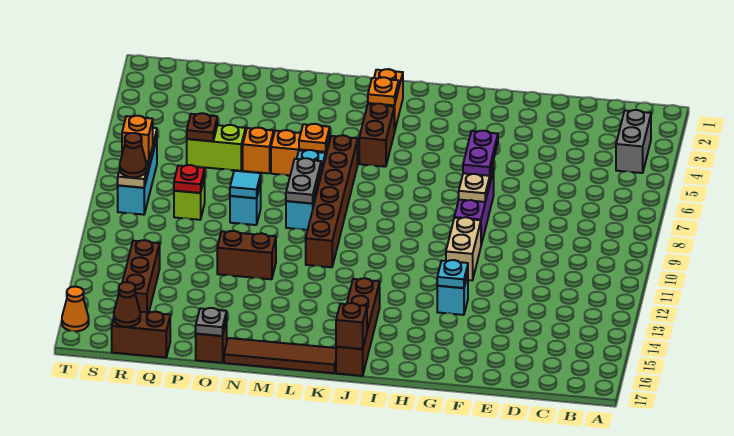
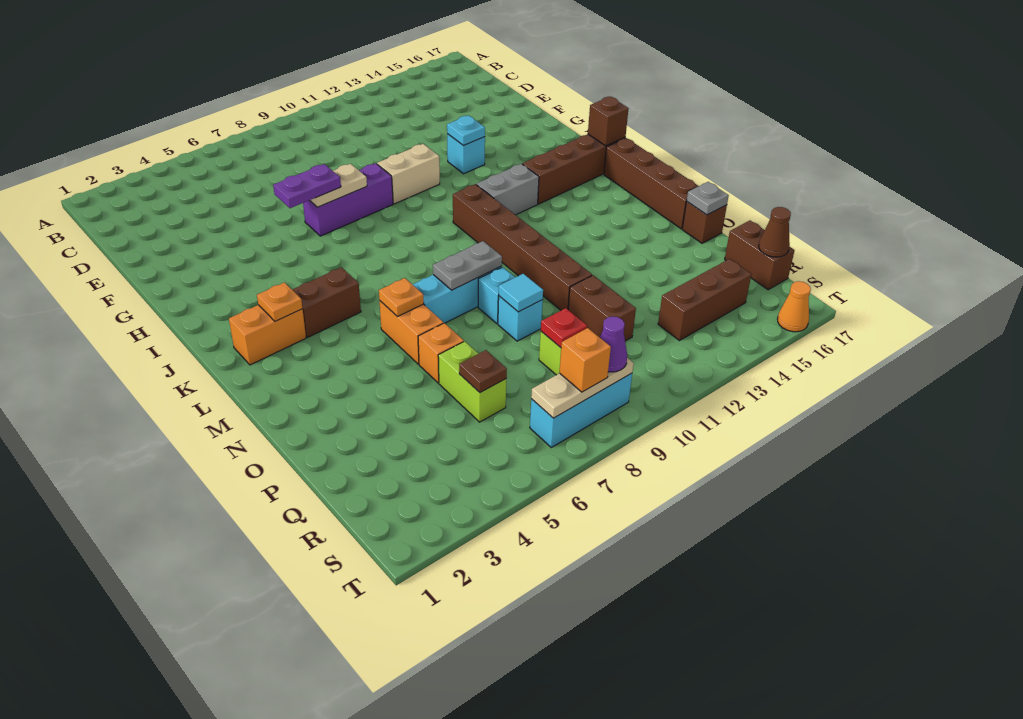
grey brick B3:B4 level 1 -> grey brick J12:J13 level 1
brown tile K17:N17 level 1 -> brown brick K17:N17 level 1
brown brick L6:L11 level 1 -> brown brick J11:O11 level 1
none -> cyan brick N9 level 1
brown brick N12:O12 level 1 -> brown brick P11:Q11 level 1
brown cone S9 level 3 -> purple cone S9 level 3

